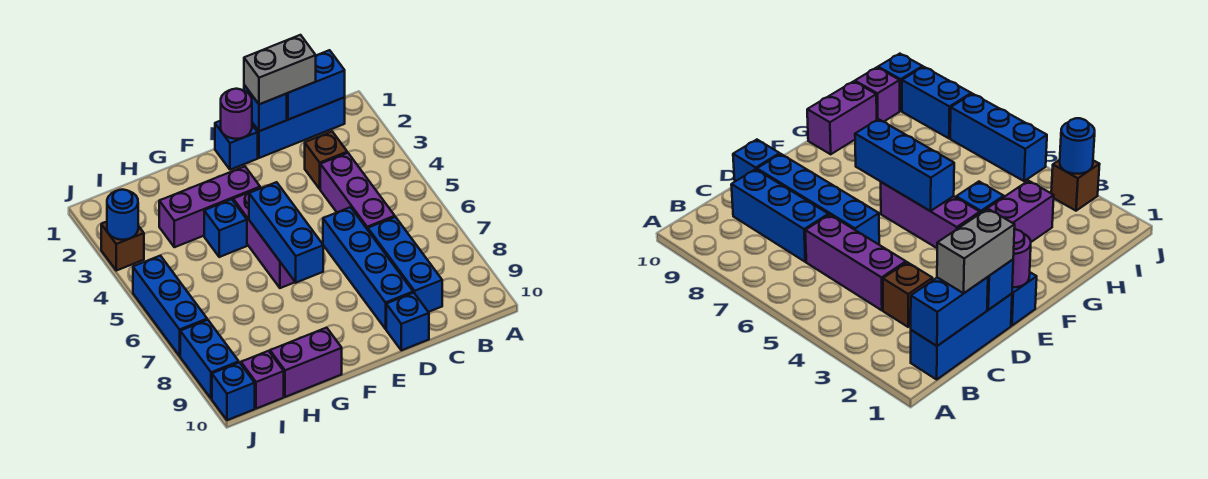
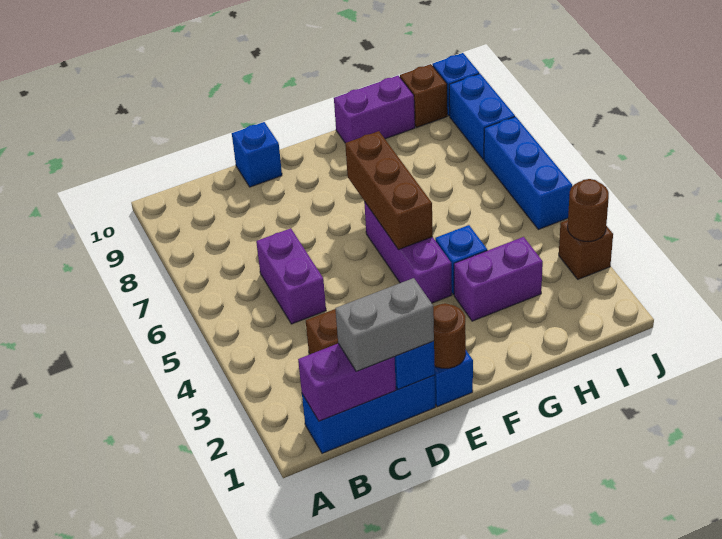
blue brick B1:C1 level 2 -> purple brick B1:C1 level 2
purple brick C4:C6 level 1 -> purple brick C5:C6 level 1
blue brick C7:C9 level 1 -> none
blue brick D6:D9 level 1 -> none
purple round brick E1 level 2 -> brown round brick E1 level 2
purple brick F3:H3 level 1 -> purple brick G3:H3 level 1
blue brick F5:F7 level 2 -> brown brick F5:F7 level 2
purple brick I10 level 1 -> brown brick I10 level 1
blue round brick J3 level 2 -> brown round brick J3 level 2

